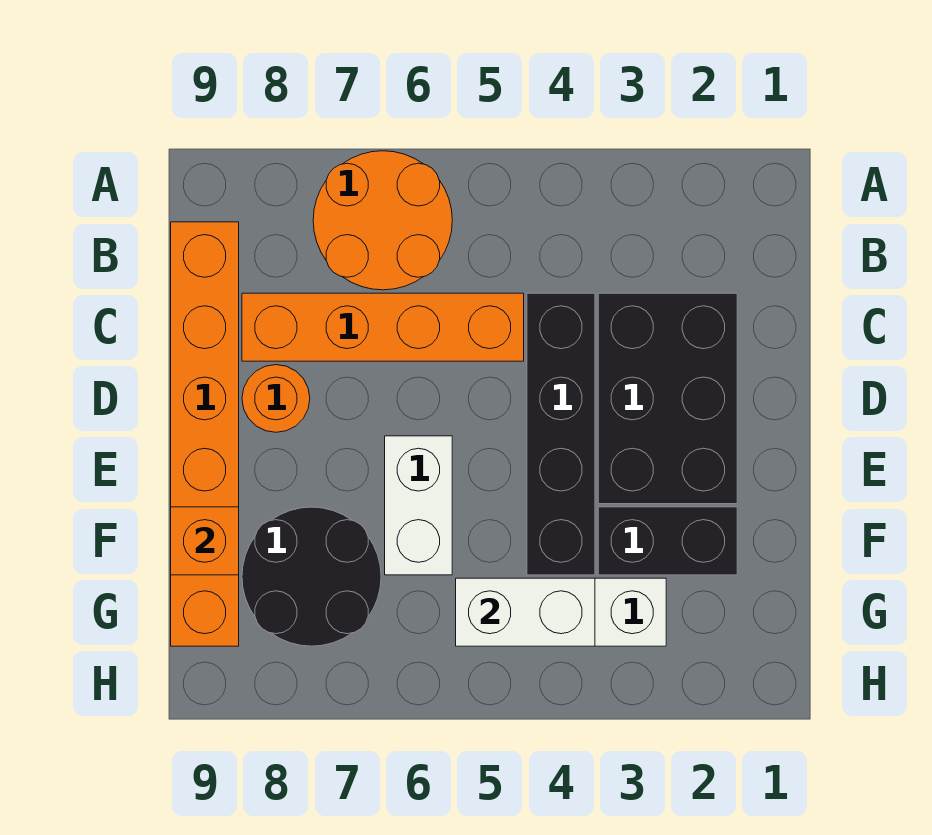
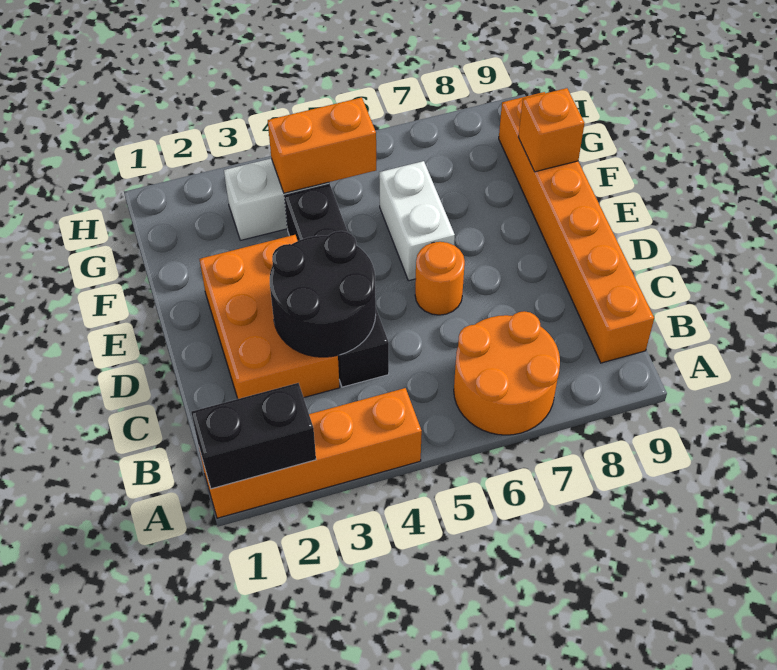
black brick C2:E3 level 1 -> orange brick C2:E3 level 1
orange brick C5:C8 level 1 -> orange brick A1:A4 level 1
orange round brick D8 level 1 -> orange round brick D6 level 1
black brick F2:F3 level 1 -> black brick A1:A2 level 2
black round brick F7:G8 level 1 -> black round brick C3:D4 level 2
white brick G4:G5 level 2 -> orange brick G4:G5 level 2

